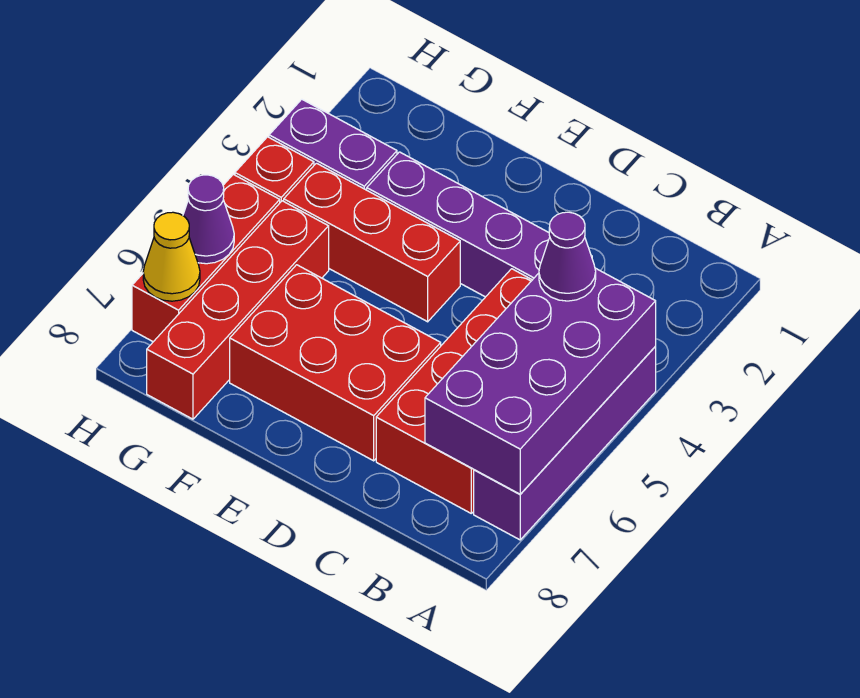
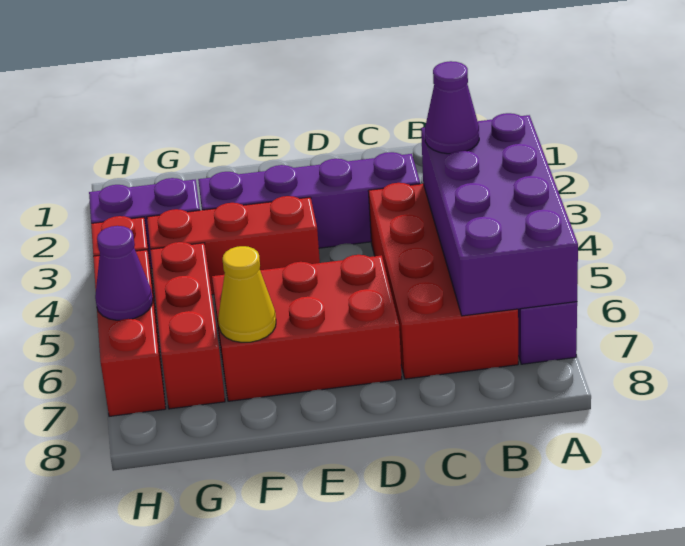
red brick G5:G8 level 1 -> red brick G5:G7 level 1
yellow cone H7 level 2 -> yellow cone F7 level 2

